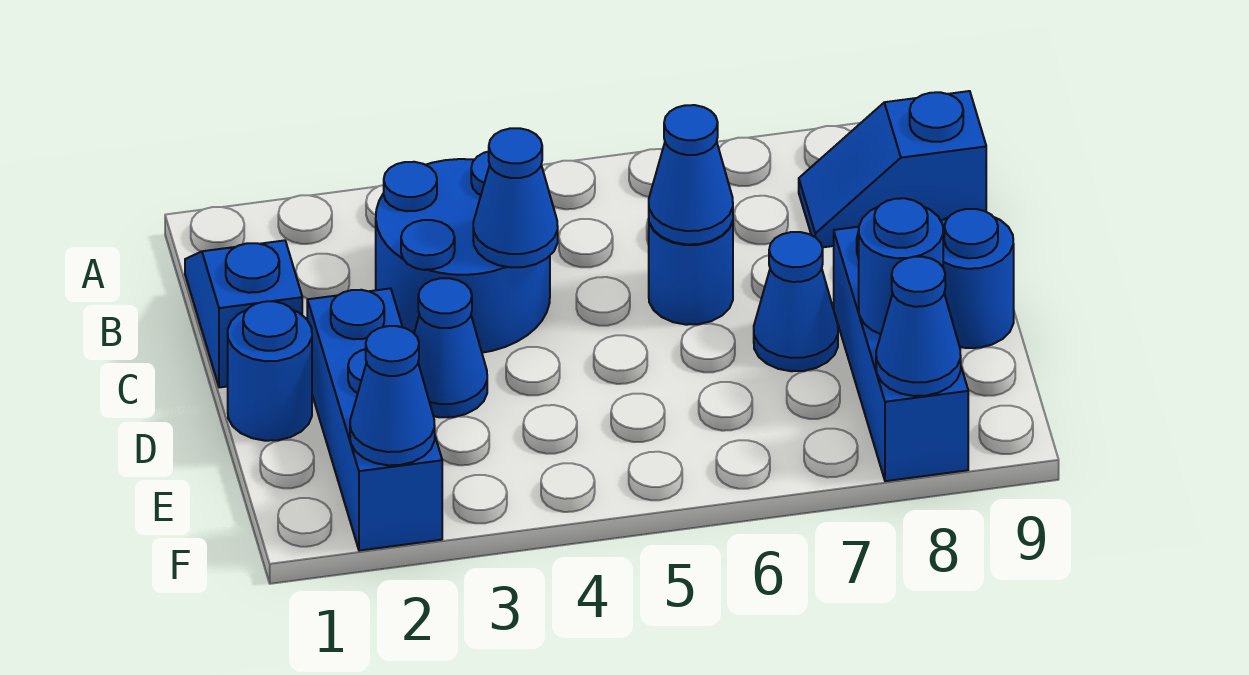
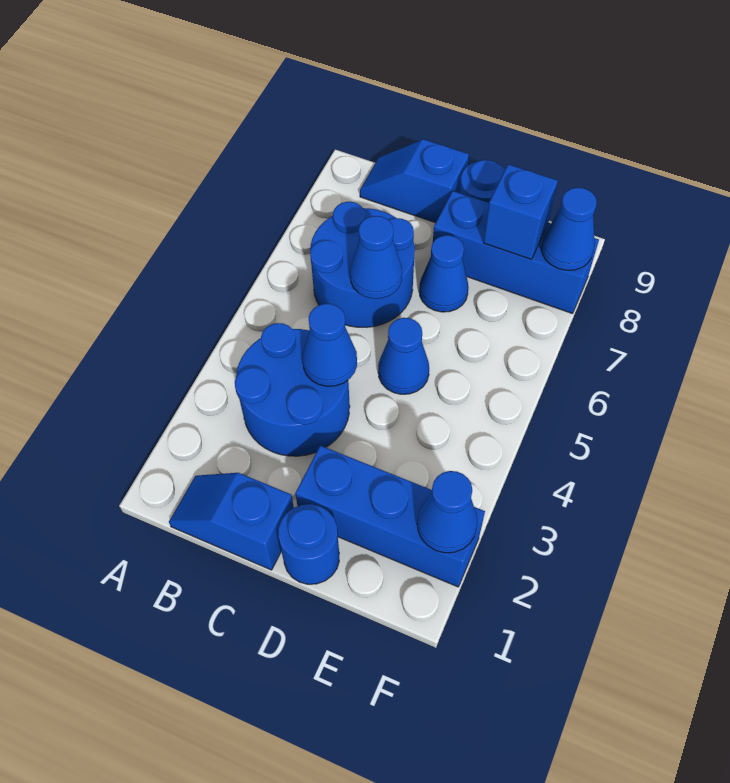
blue slope B8:B9 level 1 top 9 -> blue slope B9:C9 level 1 top C
blue round brick C6 level 1 -> blue round brick B6:C7 level 1
blue cone D3 level 1 -> blue cone D5 level 1
blue round brick E8 level 2 -> blue brick E8 level 2

